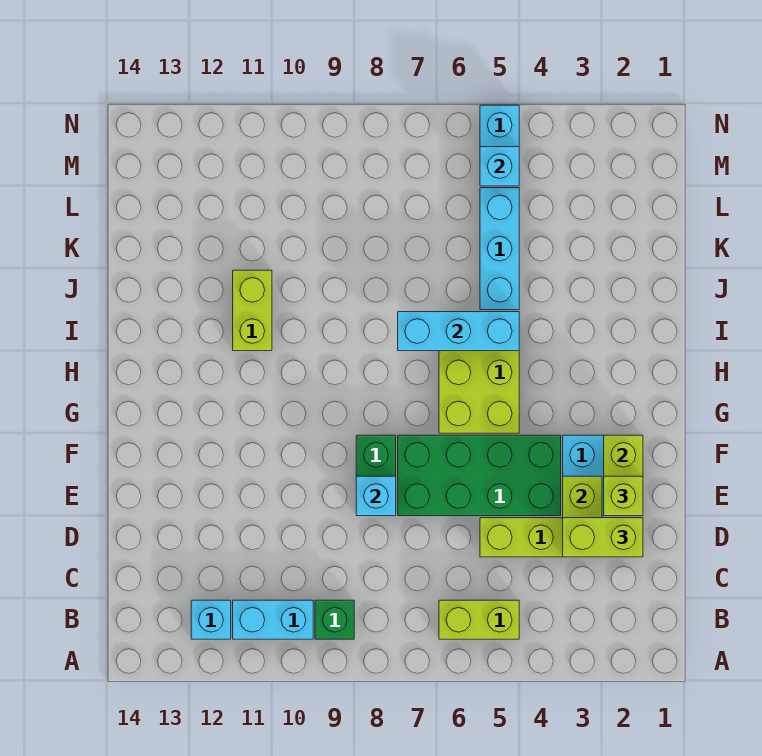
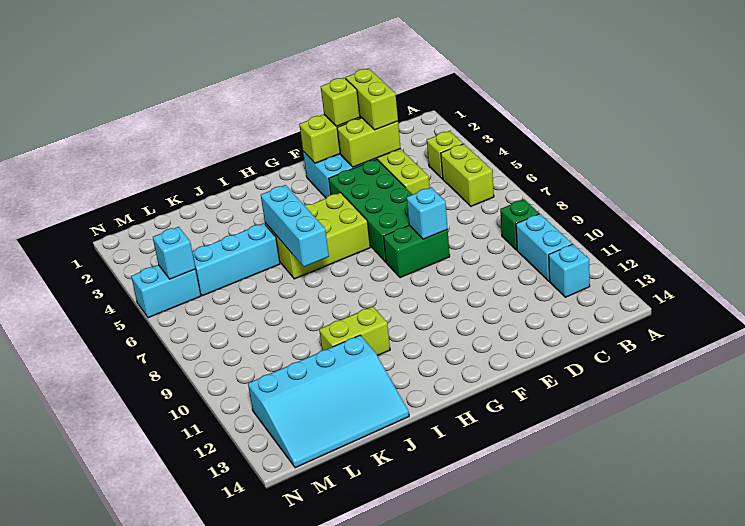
none -> lime brick B4 level 1
none -> cyan slope J12:M14 level 1 top 12

